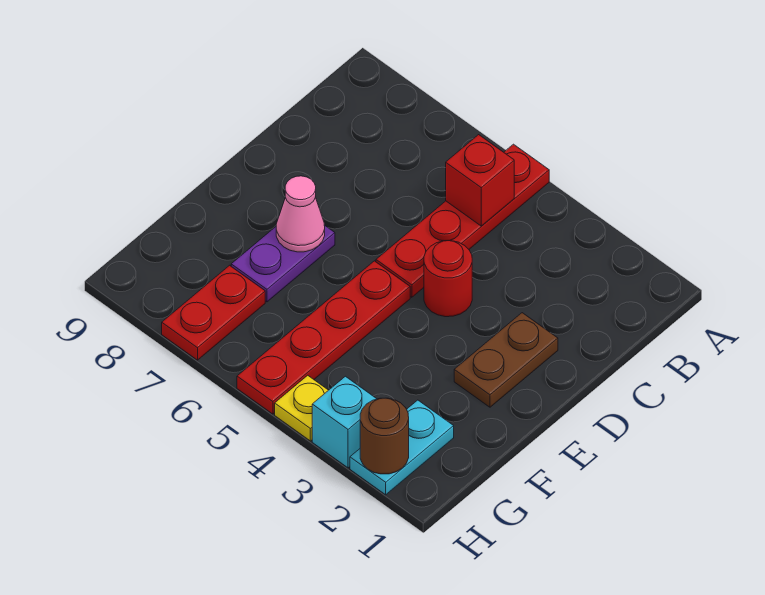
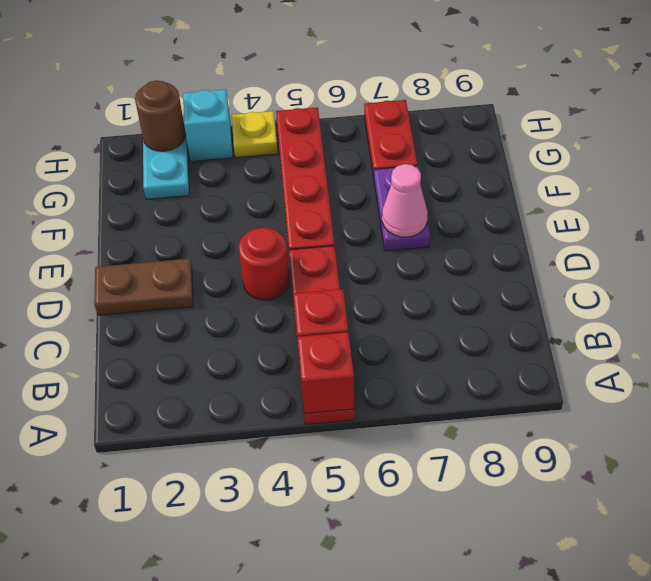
none -> red brick A5 level 2
brown plate D2:E2 level 1 -> brown plate D1:D2 level 1

